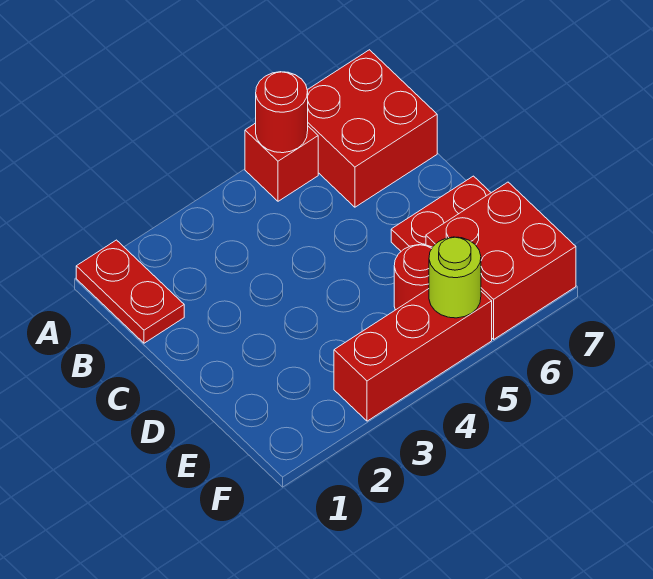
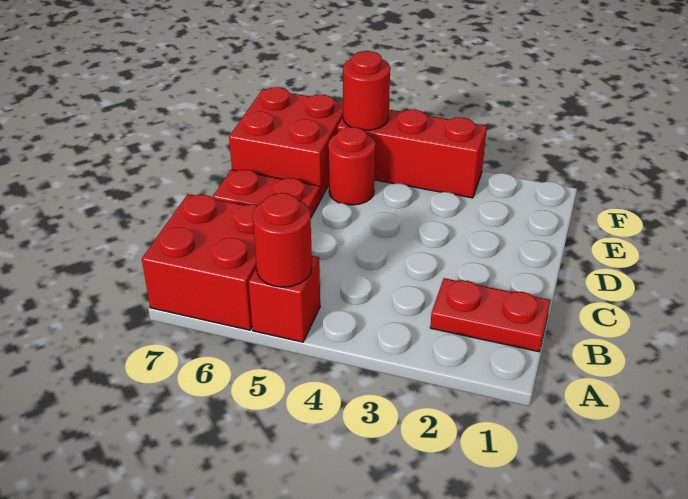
red plate A1:B1 level 1 -> red plate B1:B2 level 1
lime round brick F5 level 2 -> red round brick F5 level 2

